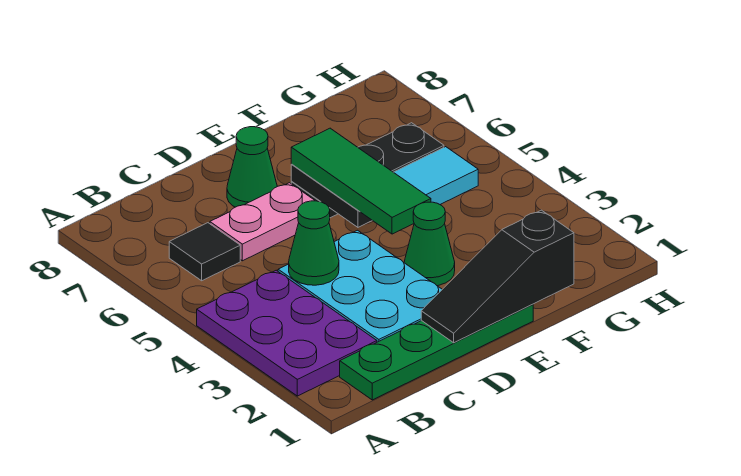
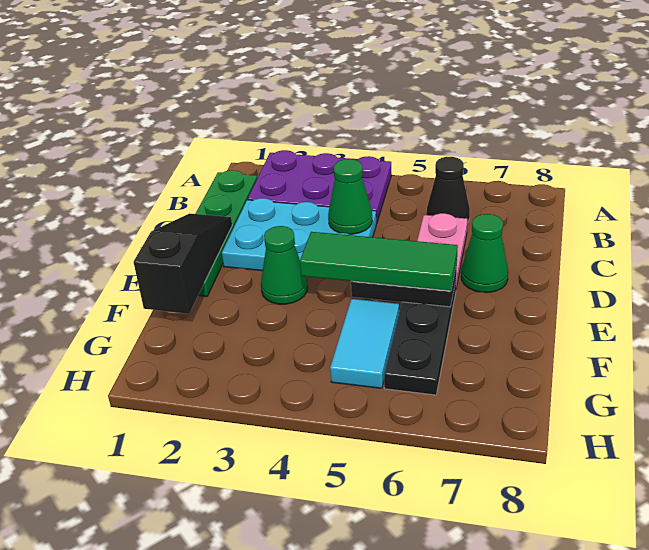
black tile B6 level 1 -> black cone B6 level 1

